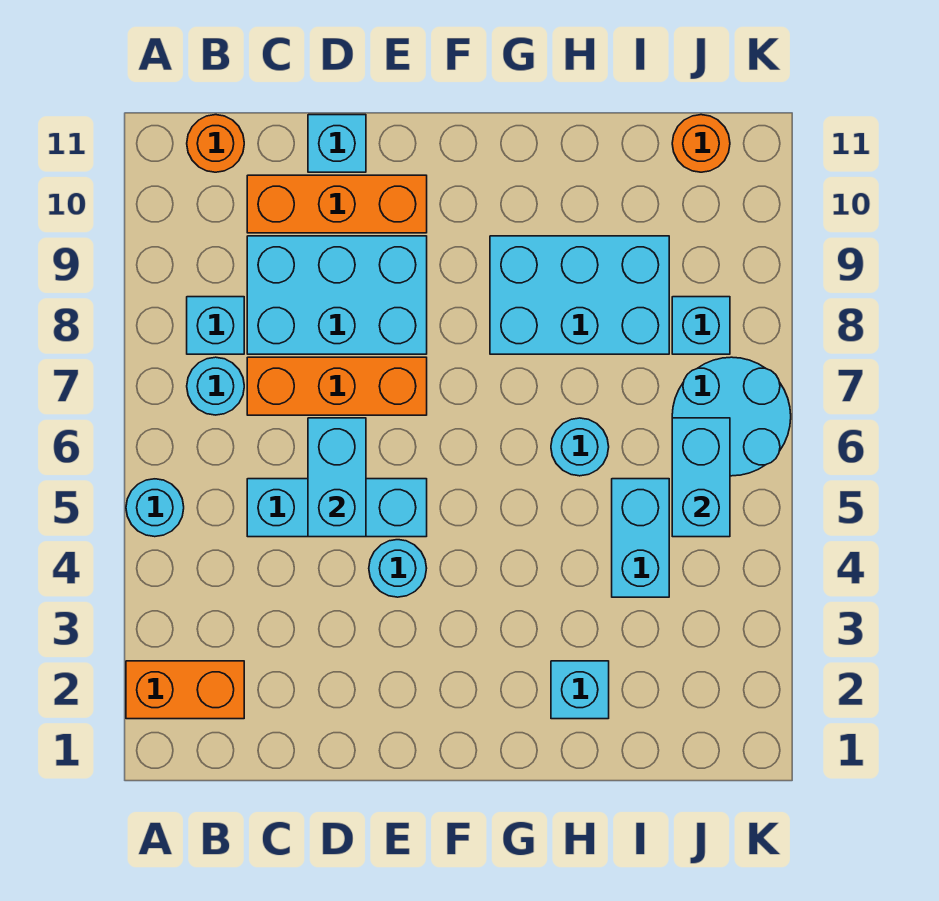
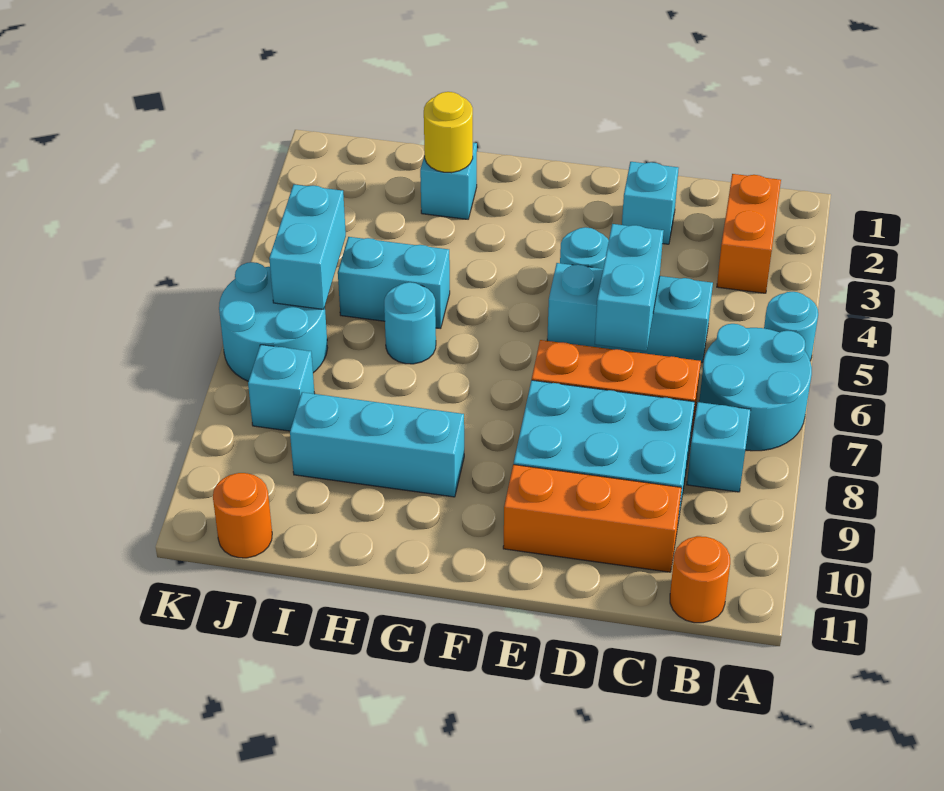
orange brick A2:B2 level 1 -> orange brick B2:B3 level 1
cyan round brick B7 level 1 -> cyan round brick A6:B7 level 1
cyan brick D11 level 1 -> cyan brick D2 level 1
cyan brick G8:I9 level 1 -> cyan brick G9:I9 level 1
none -> yellow round brick H2 level 2
cyan brick I4:I5 level 1 -> cyan brick H5:I5 level 1

